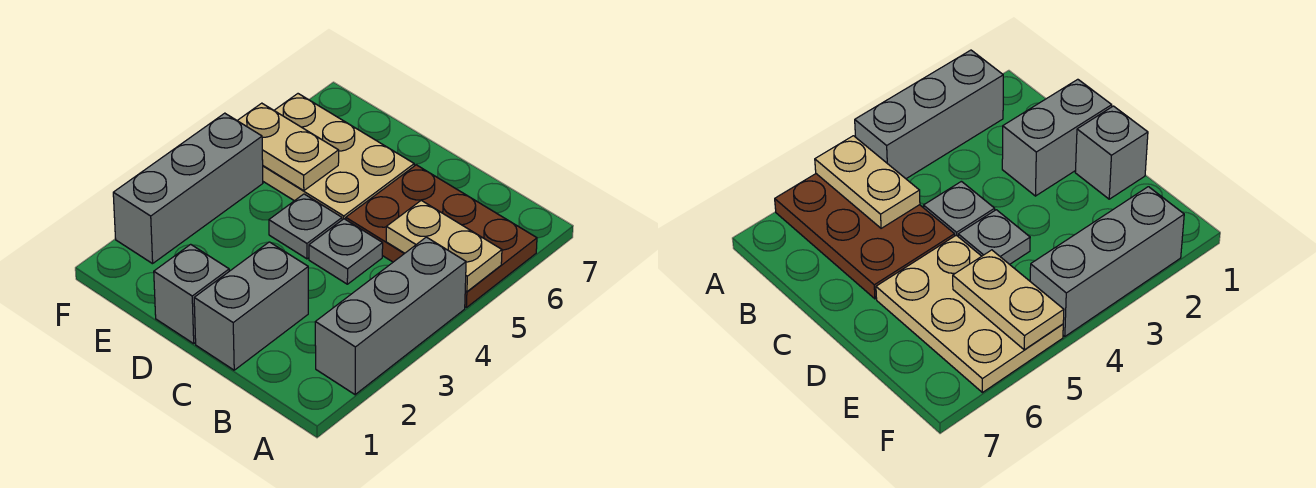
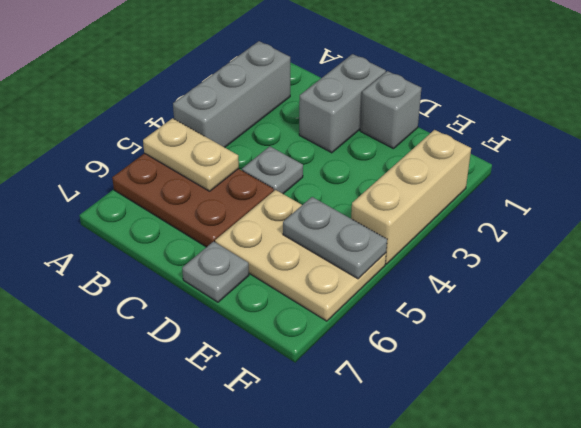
grey plate D4 level 1 -> grey plate D7 level 1
tan plate E5:F5 level 2 -> grey plate E5:F5 level 2
grey brick F2:F4 level 1 -> tan brick F2:F4 level 1

